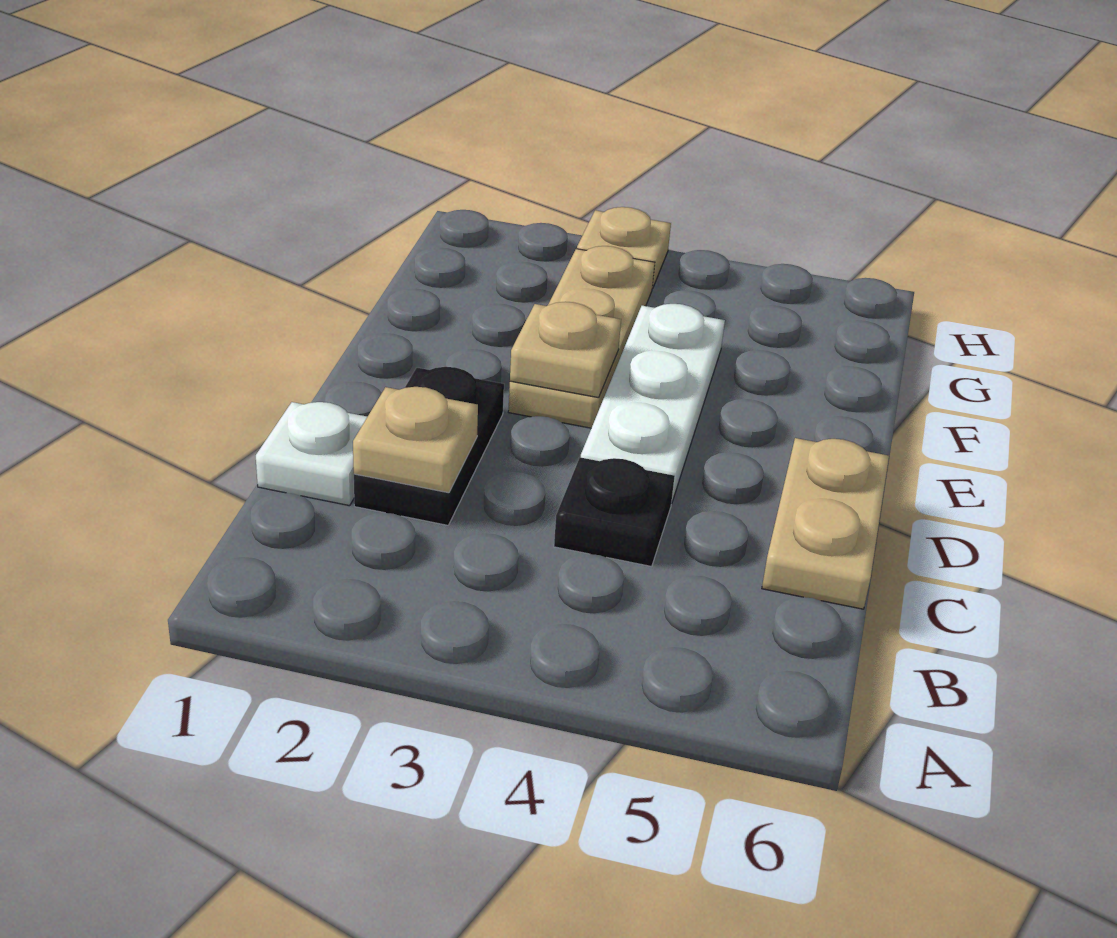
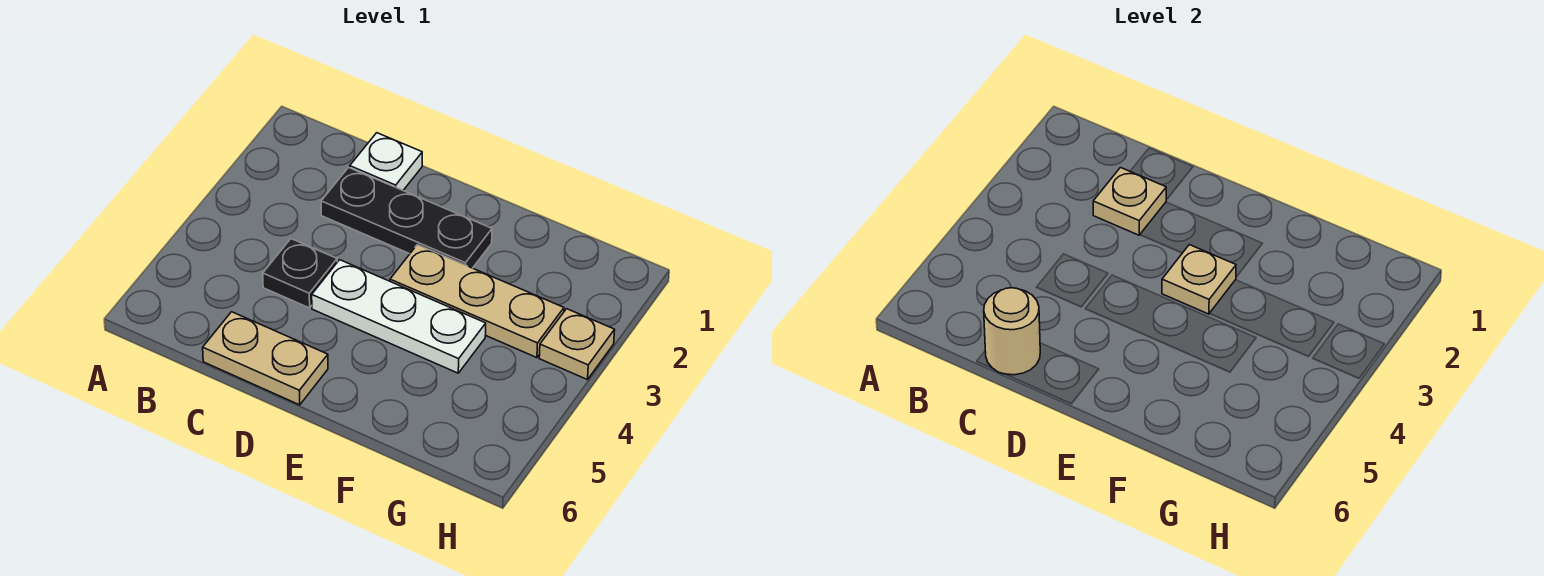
black plate C2:D2 level 1 -> black plate C2:E2 level 1
none -> tan round brick C6 level 2

